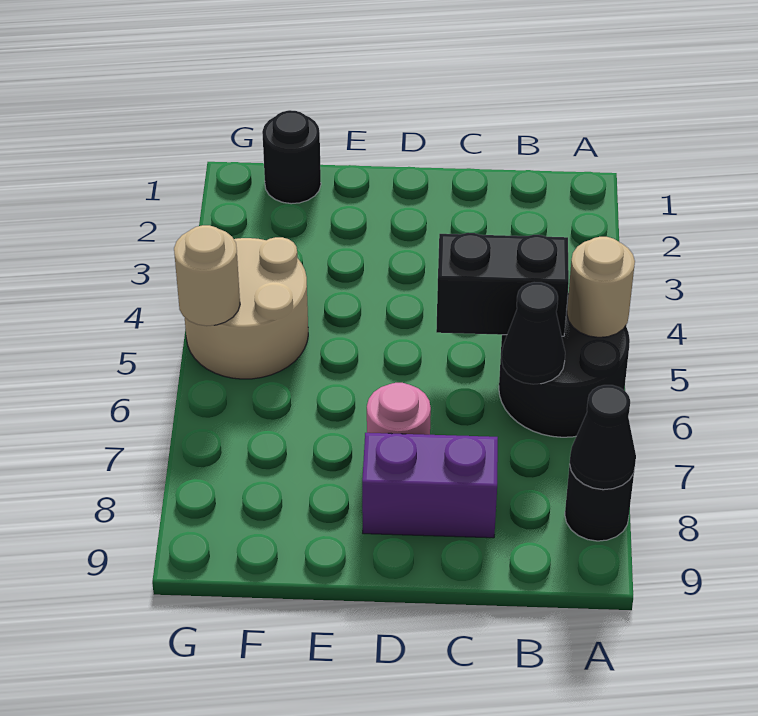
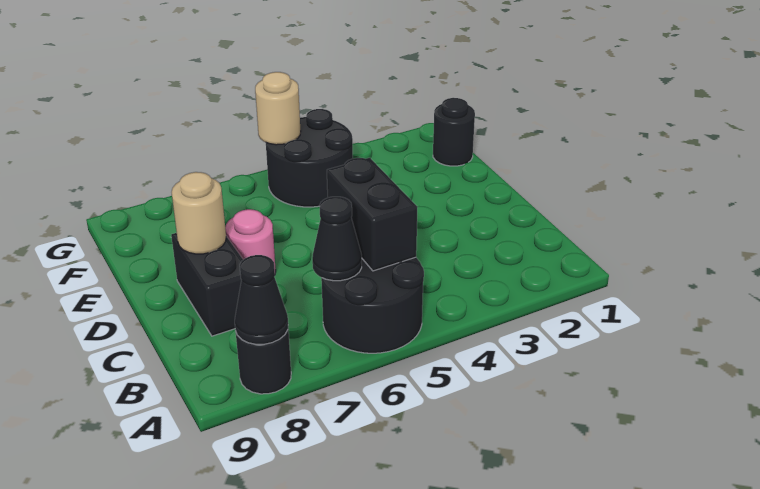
tan round brick A5 level 2 -> tan round brick D8 level 2
purple brick C8:D8 level 1 -> black brick C8:D8 level 1
tan round brick F4:G5 level 1 -> black round brick F4:G5 level 1

